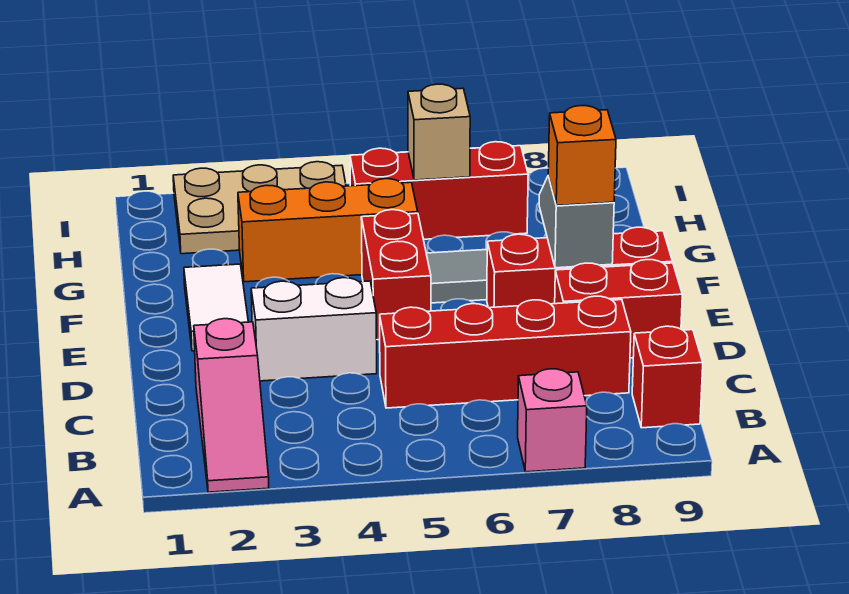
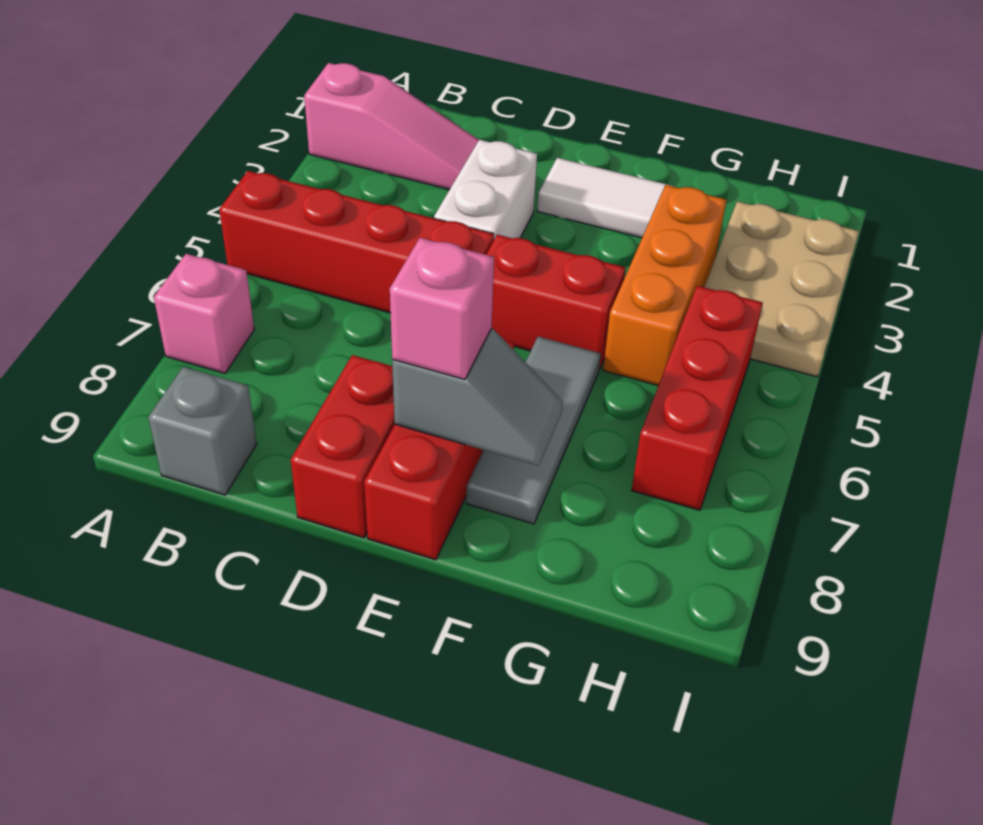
pink slope A2:C2 level 1 top C -> pink slope A2:C2 level 1 top A
red brick B9 level 1 -> grey brick B9 level 1
red brick C5:C8 level 1 -> red brick A5:D5 level 1
orange brick E8 level 3 -> pink brick E8 level 3
tan brick H6 level 2 -> none

